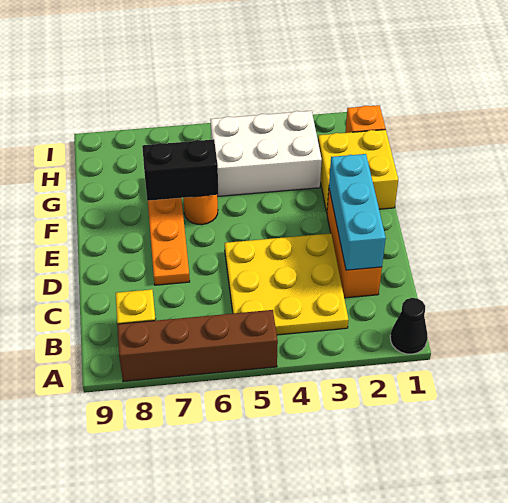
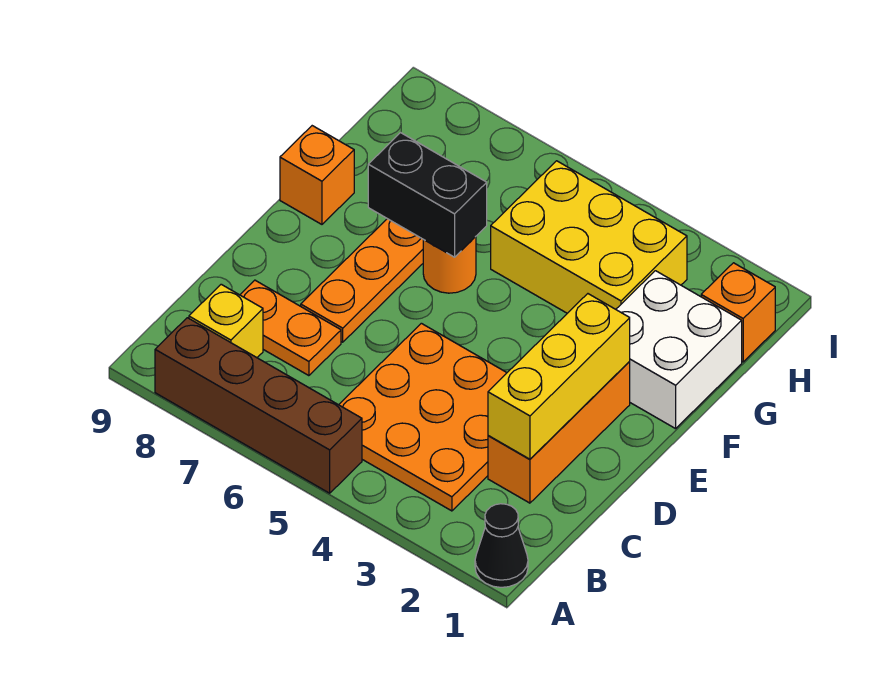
yellow plate B3:D5 level 1 -> orange plate B3:D5 level 1
cyan brick C2:E2 level 2 -> yellow brick C2:E2 level 2
none -> orange plate C7:C8 level 1
yellow brick F1:G2 level 1 -> white brick F1:G2 level 1
none -> orange brick F9 level 1
white brick G3:H5 level 1 -> yellow brick G3:H5 level 1

